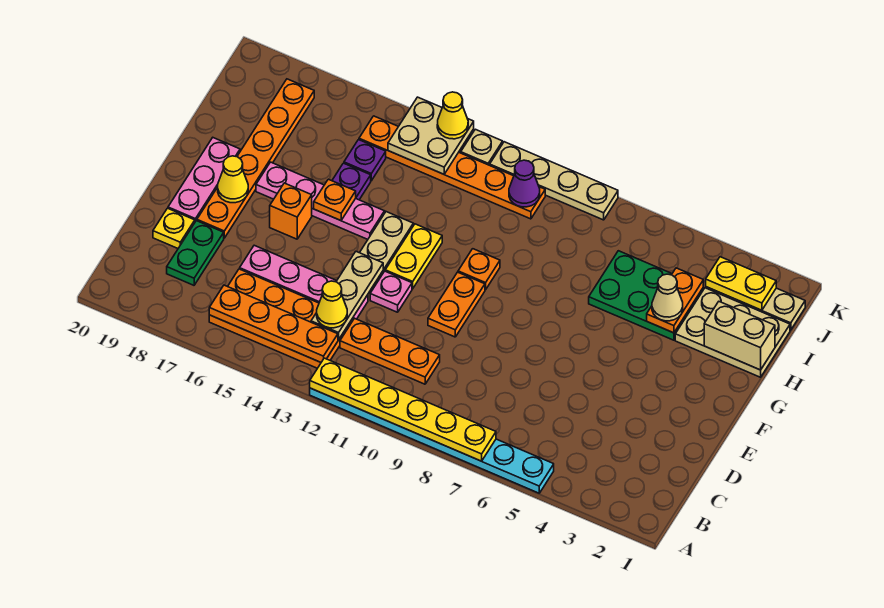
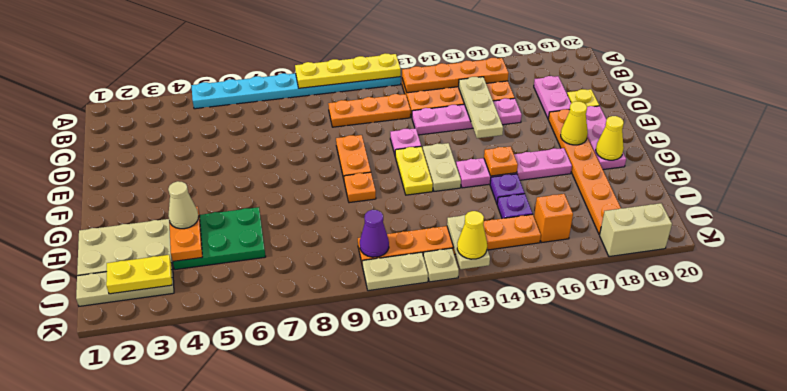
yellow plate A7:A12 level 2 -> yellow plate A9:A12 level 2
tan plate C13:E13 level 2 -> tan plate C15:E15 level 2
yellow cone C13 level 3 -> yellow cone G19 level 2
green plate C18:D18 level 1 -> pink plate C18:D18 level 1
orange brick F16 level 1 -> orange brick J16 level 1
tan brick H1:H2 level 2 -> tan brick K18:K19 level 1
tan plate J13:K14 level 2 -> tan plate J13:K13 level 2
tan plate K8:K11 level 1 -> tan plate K10:K11 level 1

